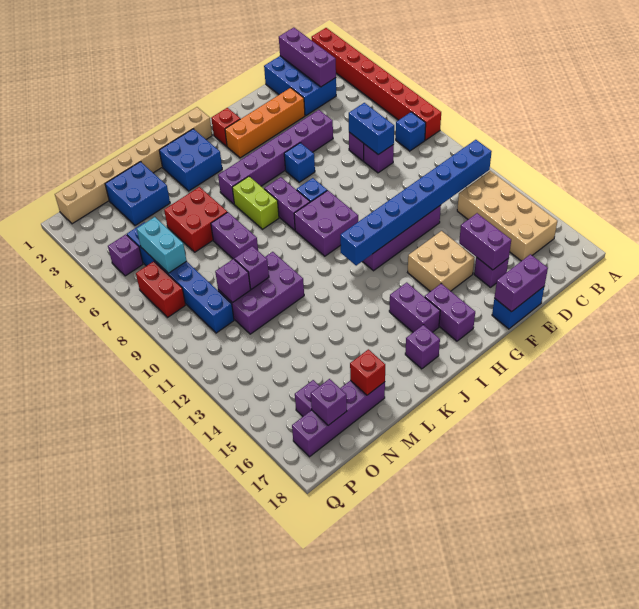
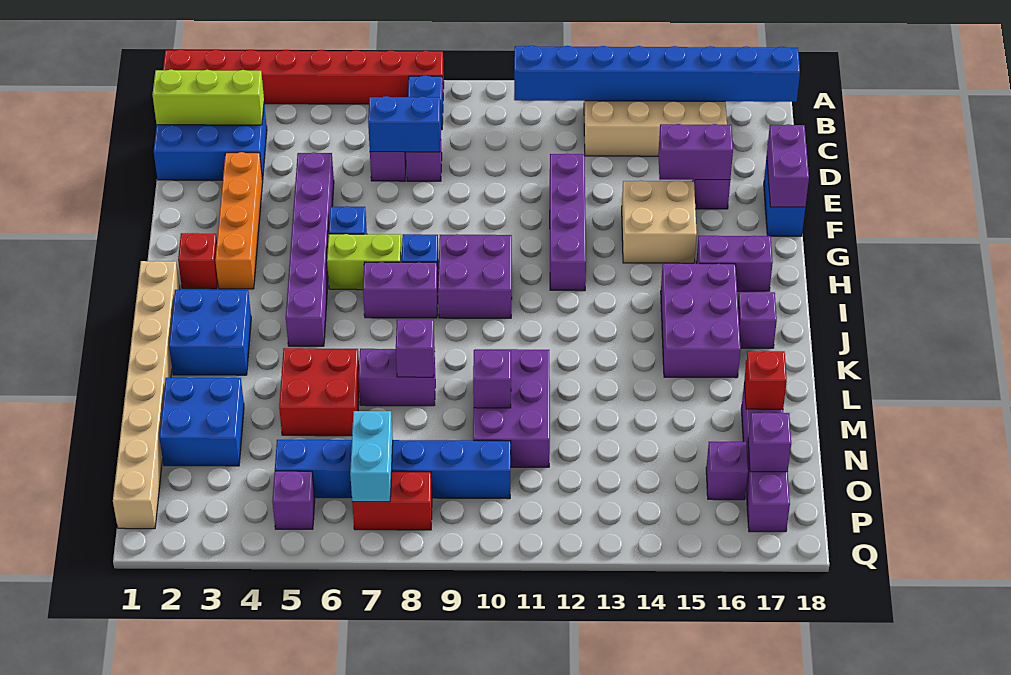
blue brick B12:I12 level 2 -> blue brick B11:B18 level 2
purple brick C1:C3 level 2 -> lime brick C1:C3 level 2
purple brick I15:I16 level 1 -> purple brick I15:K16 level 1
lime brick J6:J7 level 1 -> lime brick H6:H7 level 1
purple brick N10 level 2 -> purple brick L8 level 2
cyan brick O6:O7 level 2 -> cyan brick O7:P7 level 2

